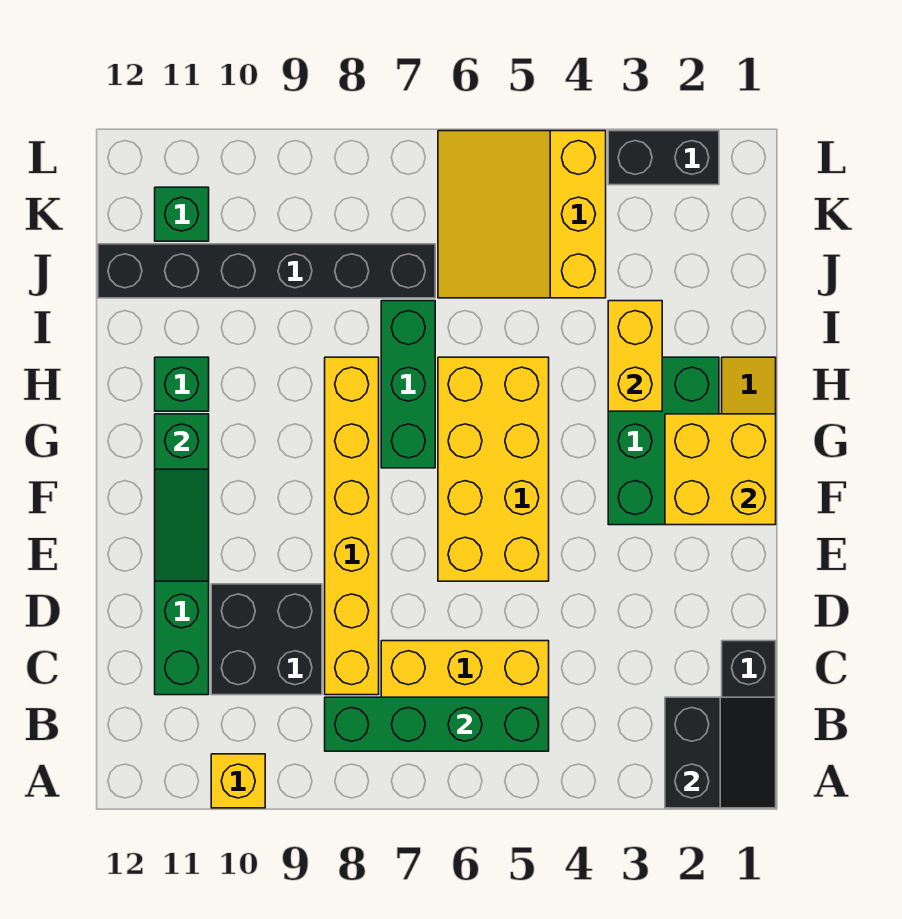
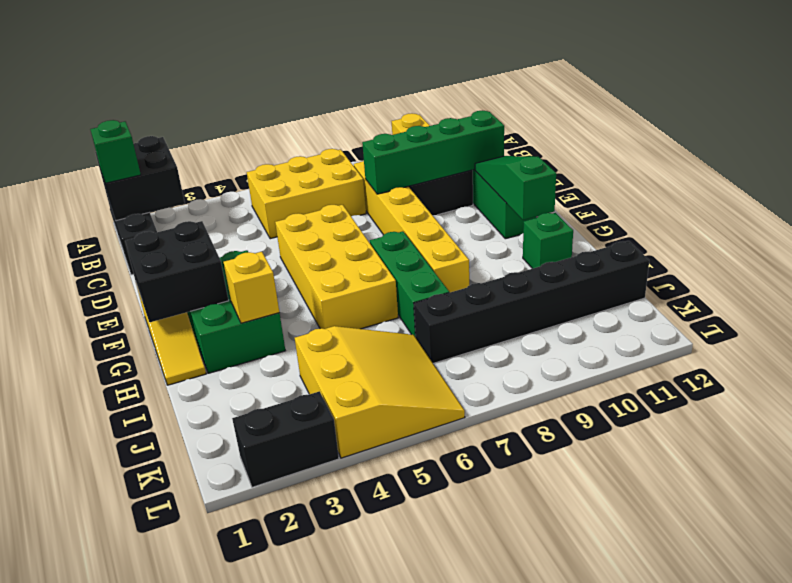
black slope A1:B2 level 2 top 2 -> black brick A1:B2 level 2
green brick B5:B8 level 2 -> green brick D8:D11 level 2
yellow brick F1:G2 level 2 -> black brick F1:G2 level 2
yellow brick H3:I3 level 2 -> yellow brick H3 level 2
green brick K11 level 1 -> green brick B1 level 3

